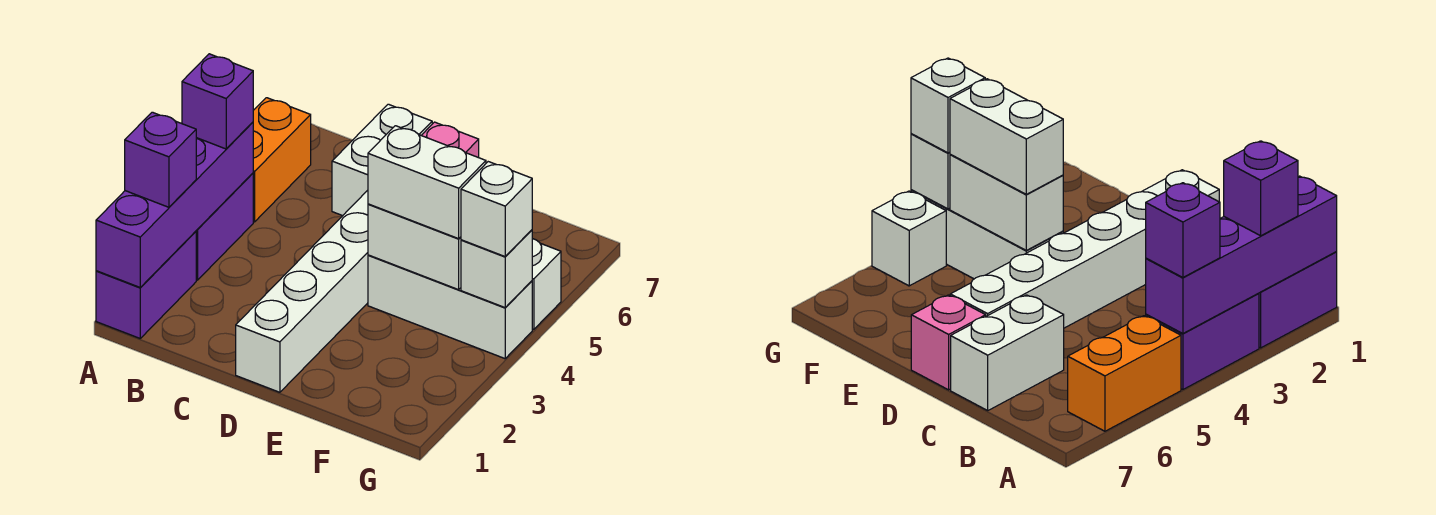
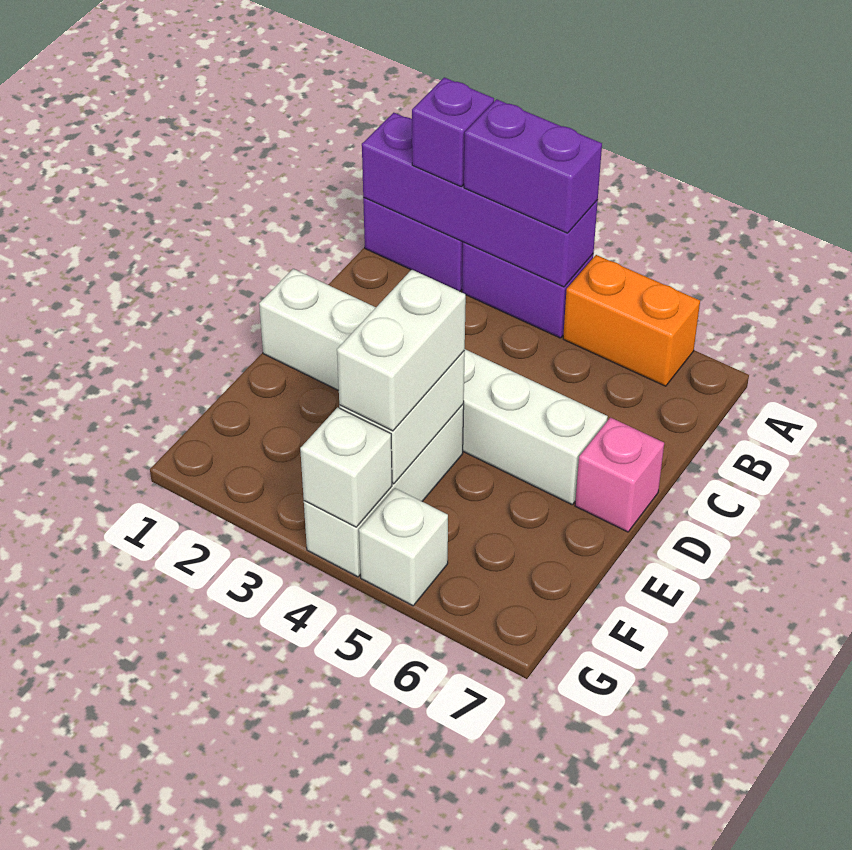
purple brick A4 level 3 -> purple brick A3:A4 level 3
white brick C6:C7 level 1 -> none
white brick G4 level 3 -> none

